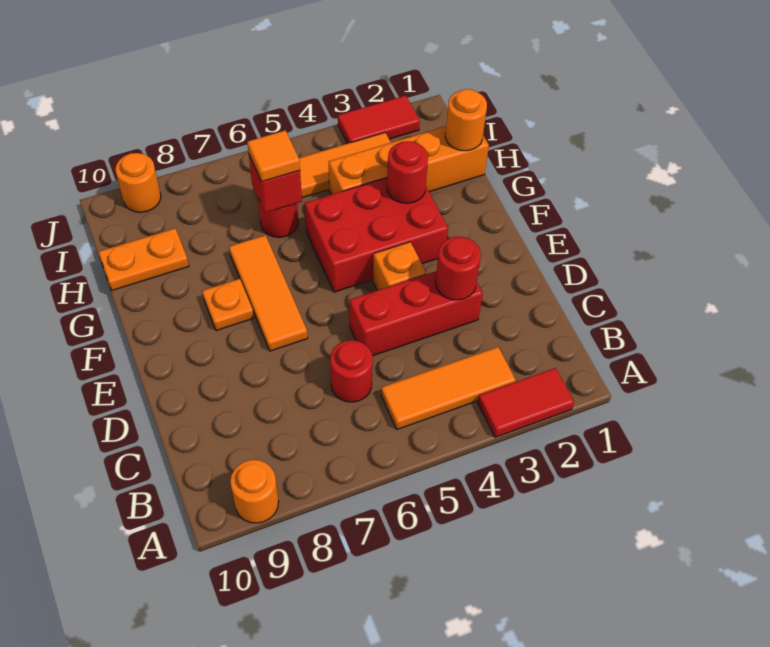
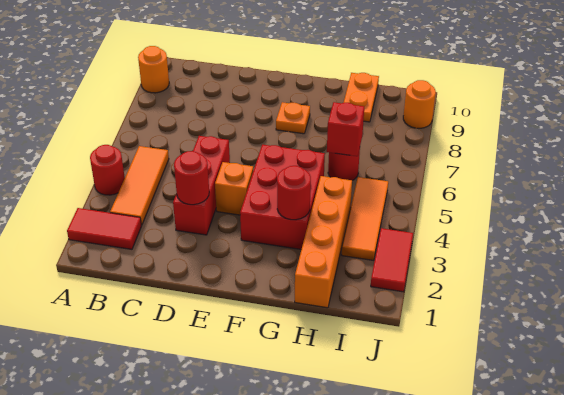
red tile A2:A3 level 1 -> red tile A2:B2 level 1
red round brick C6 level 1 -> red round brick A4 level 1
orange tile E7:G7 level 1 -> none
orange round brick H1 level 2 -> none
orange tile H6 level 3 -> none

